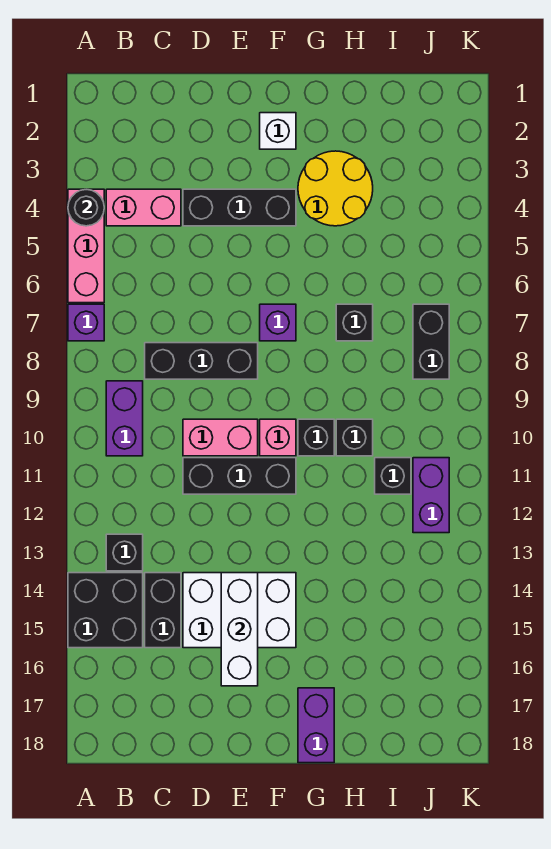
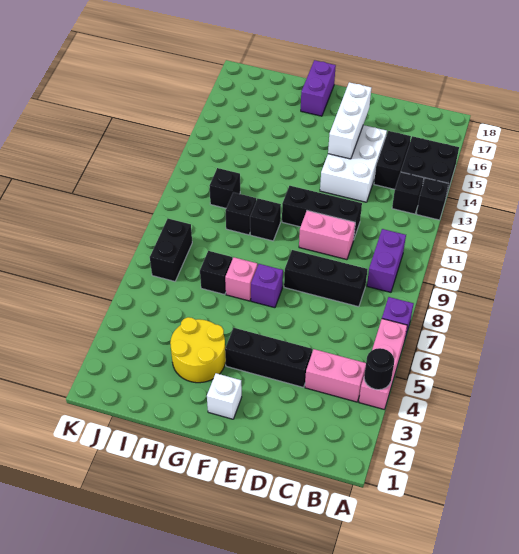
none -> black brick A13 level 1
white brick D14:F15 level 1 -> white brick D13:E15 level 1
pink brick F10 level 1 -> pink brick G7 level 1
purple brick J11:J12 level 1 -> none

